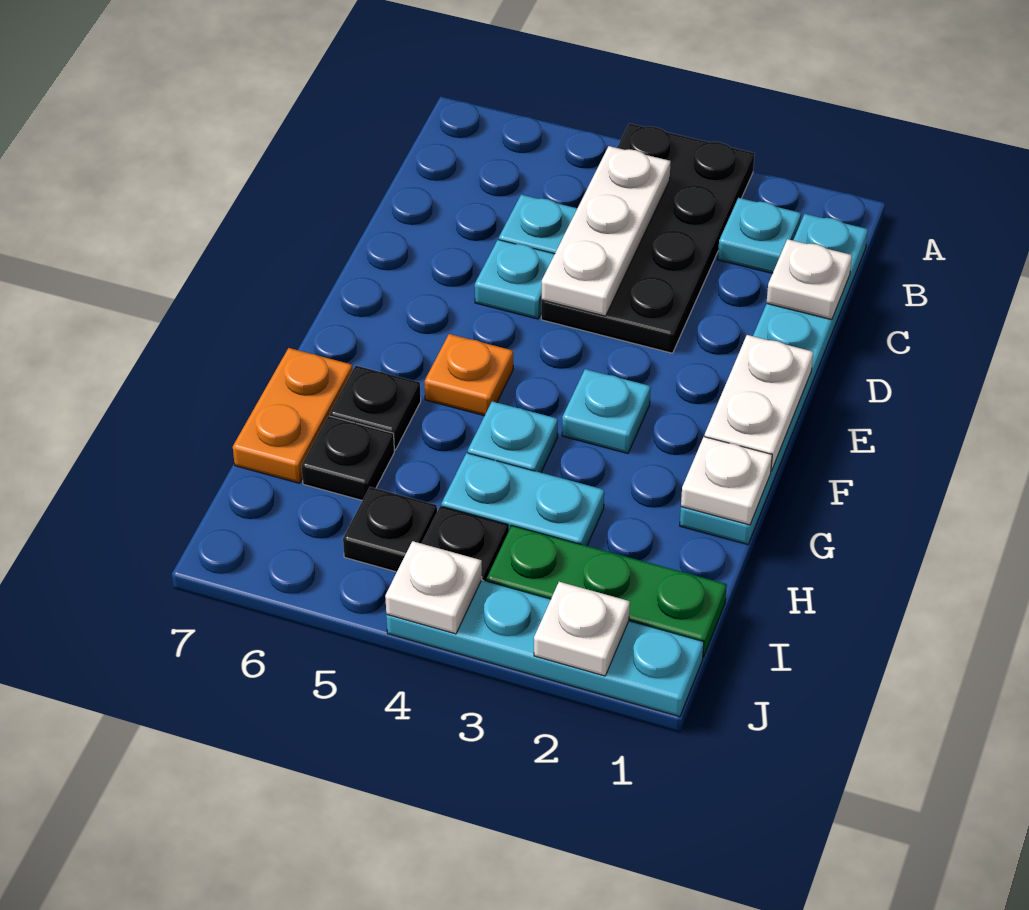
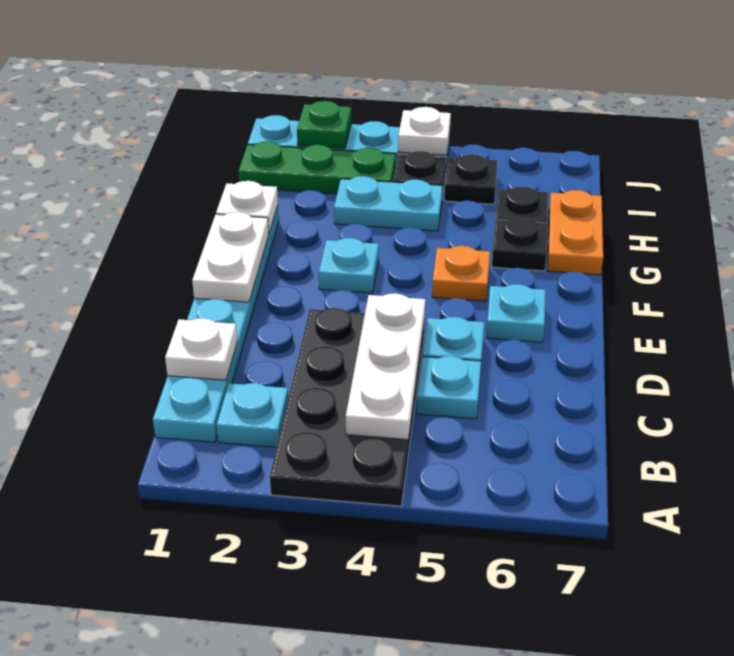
cyan plate G4 level 1 -> cyan plate E6 level 1
white plate J2 level 2 -> green plate J2 level 2

